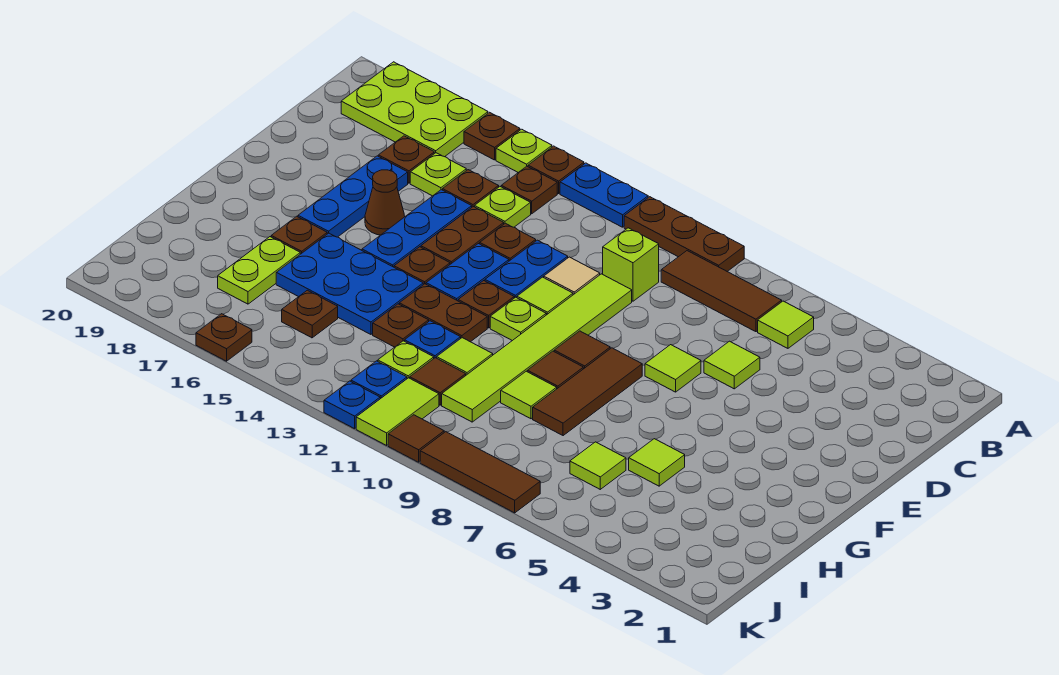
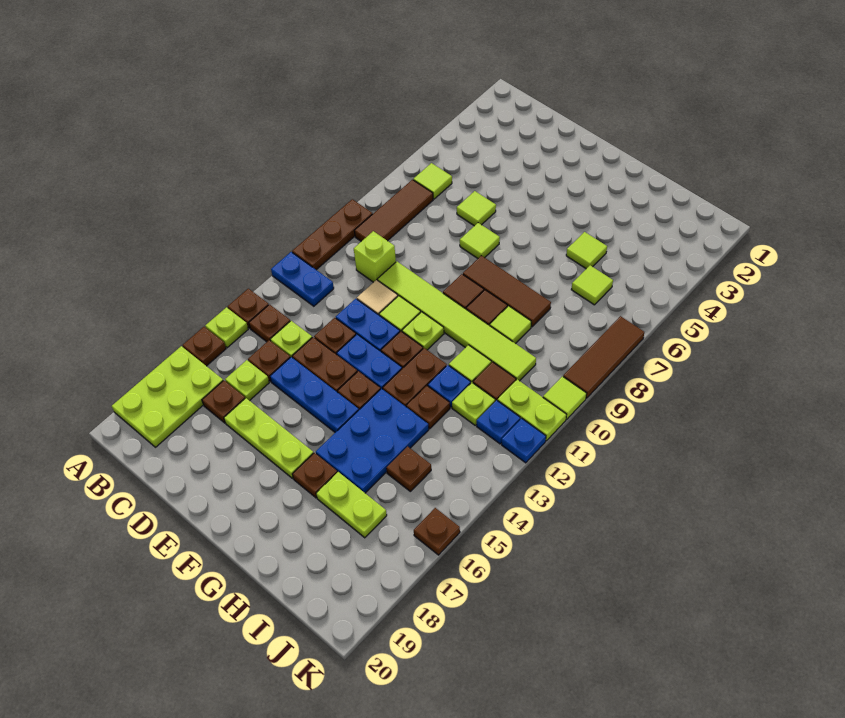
blue plate A12:A13 level 1 -> blue plate A12:B12 level 1
blue plate D17:F17 level 1 -> lime plate D17:F17 level 1
brown cone E16 level 1 -> none
lime tile J11:K11 level 1 -> lime plate J11:K11 level 1
brown tile K10 level 1 -> lime tile K10 level 1

